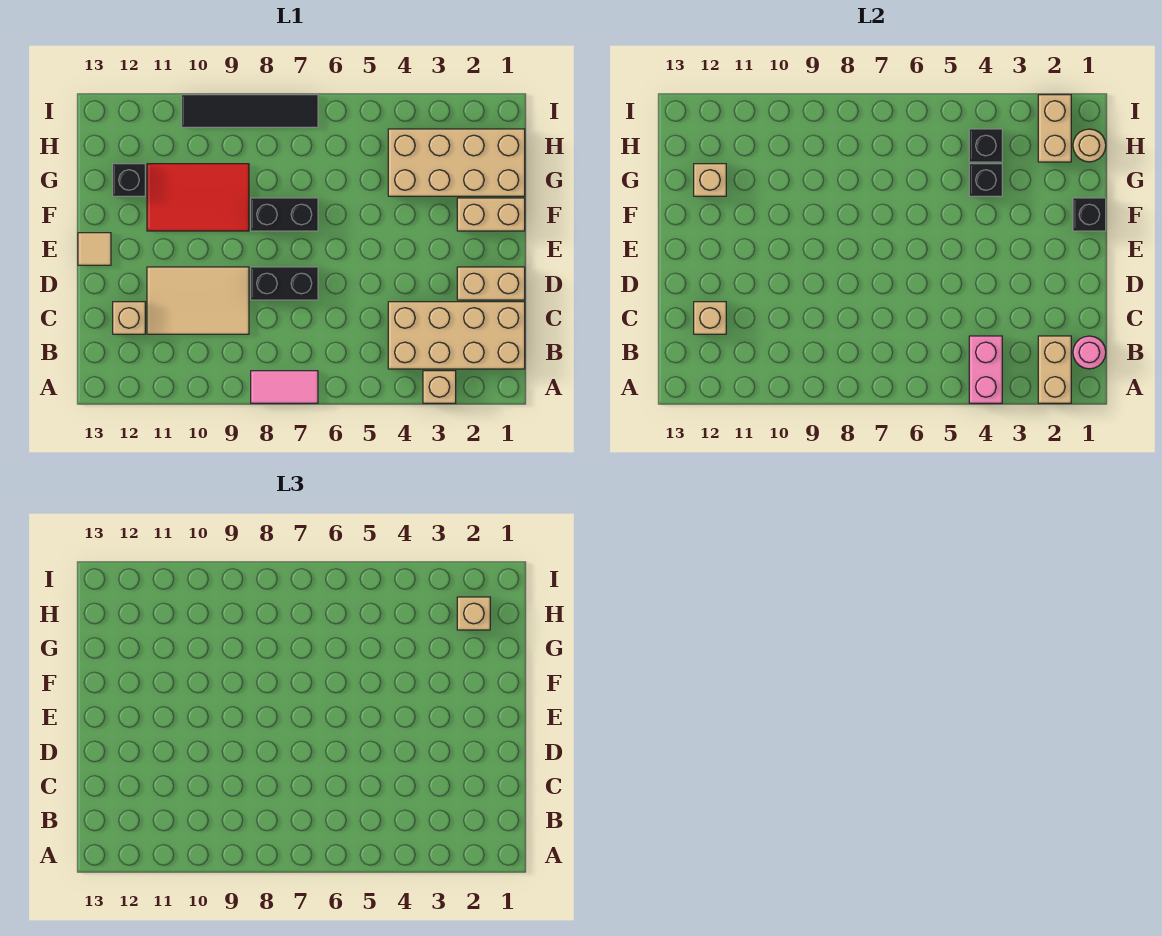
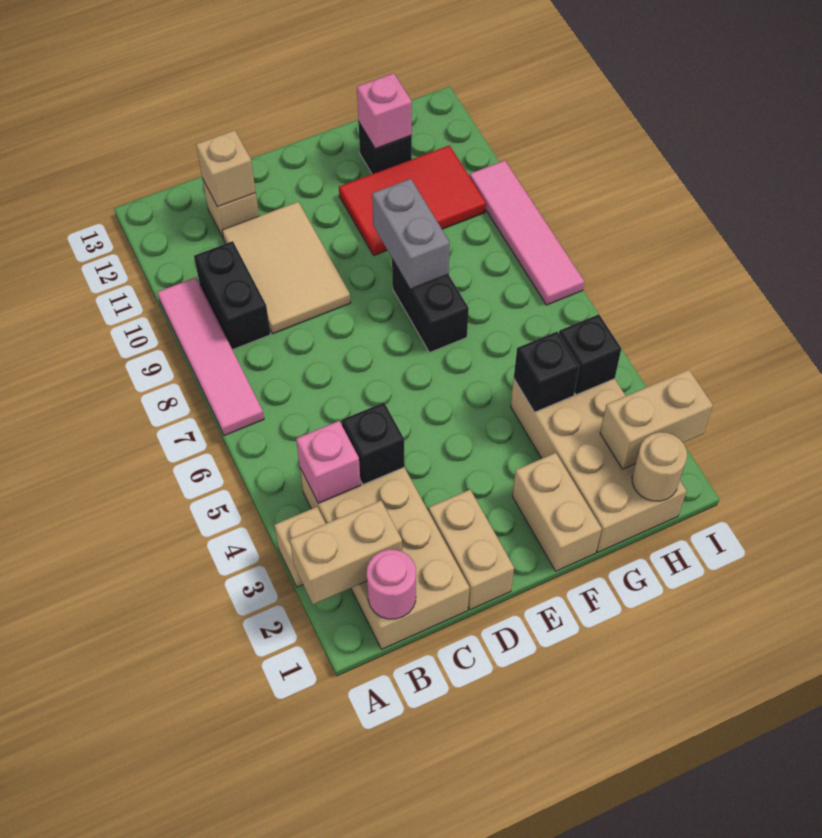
pink brick A4:B4 level 2 -> pink brick B4 level 2
pink tile A7:A8 level 1 -> pink tile A7:A10 level 1
black brick D7:D8 level 1 -> black brick B9:B10 level 1
tan tile E13 level 1 -> none
black brick F1 level 2 -> black brick C4 level 2
none -> grey brick F8:F9 level 2
red tile F9:G11 level 1 -> red tile F10:H11 level 1
tan brick G12 level 2 -> pink brick G12 level 2
tan brick H2 level 3 -> none
black tile I7:I10 level 1 -> pink tile I7:I10 level 1

